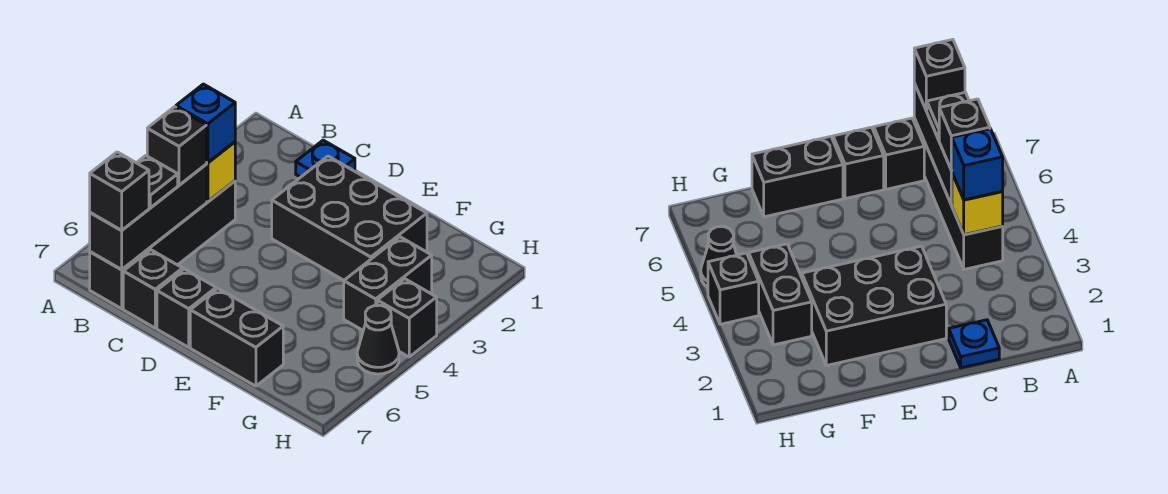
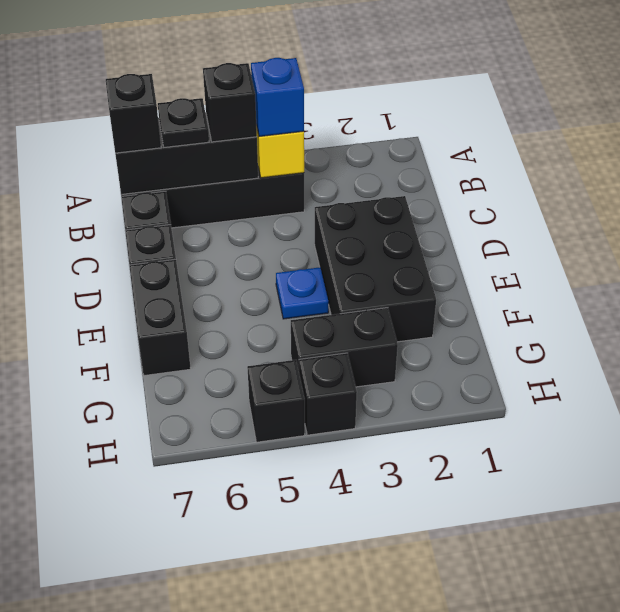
blue plate C1 level 1 -> blue plate E4 level 1
black cone H5 level 1 -> black brick H5 level 1

